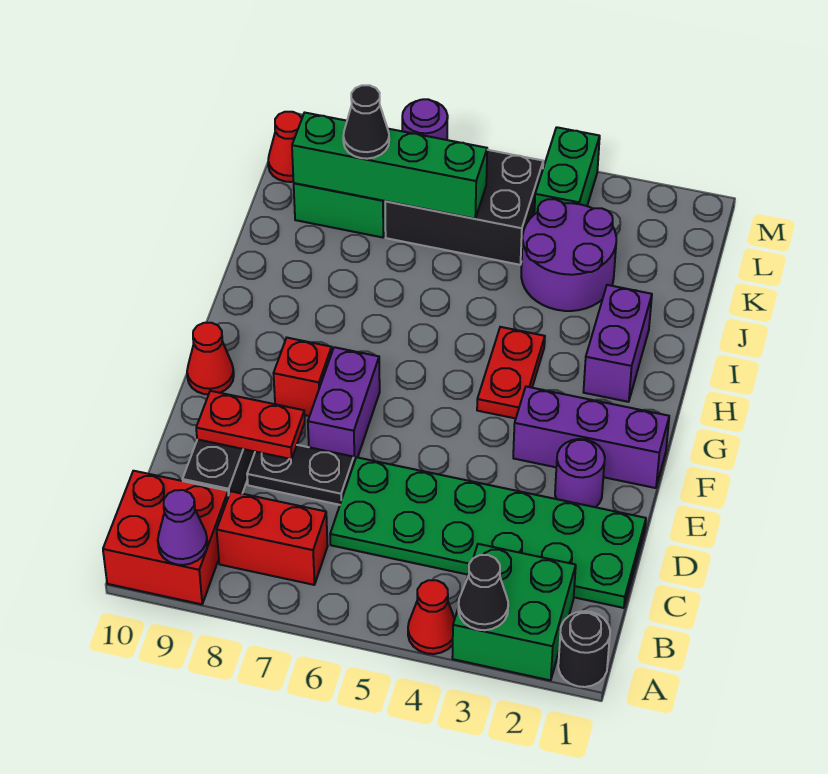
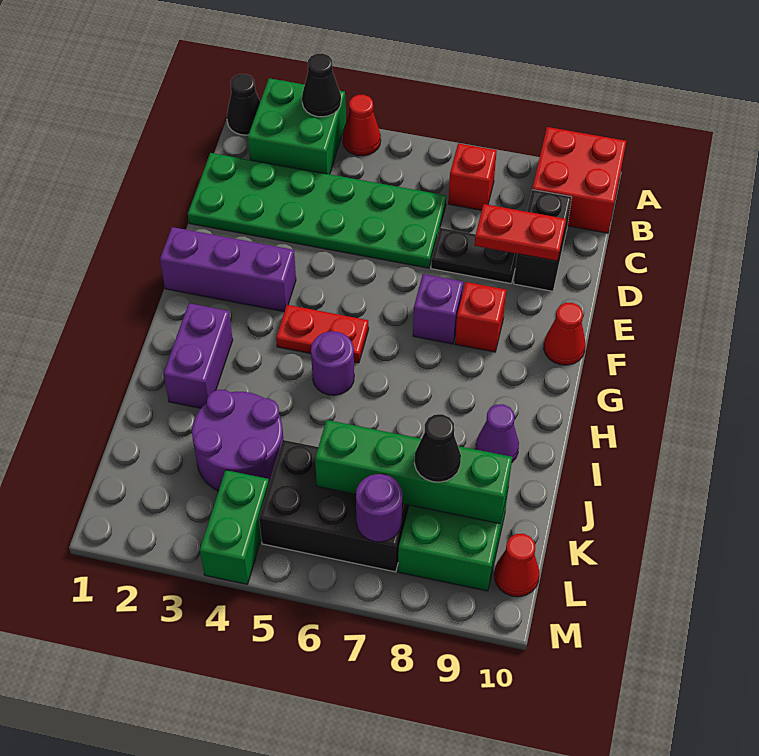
black round brick A1 level 1 -> black cone A1 level 1
purple cone A9 level 2 -> purple cone I9 level 1
red brick B7:B8 level 1 -> red brick B7 level 1
purple round brick E2 level 1 -> purple round brick H5 level 1
purple brick E7:F7 level 1 -> purple brick F7 level 1
red plate G4:H4 level 1 -> red plate G4:G5 level 1

